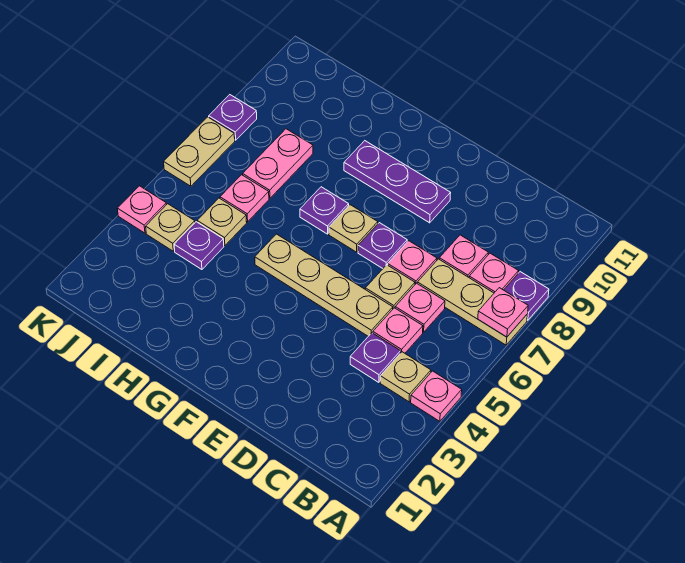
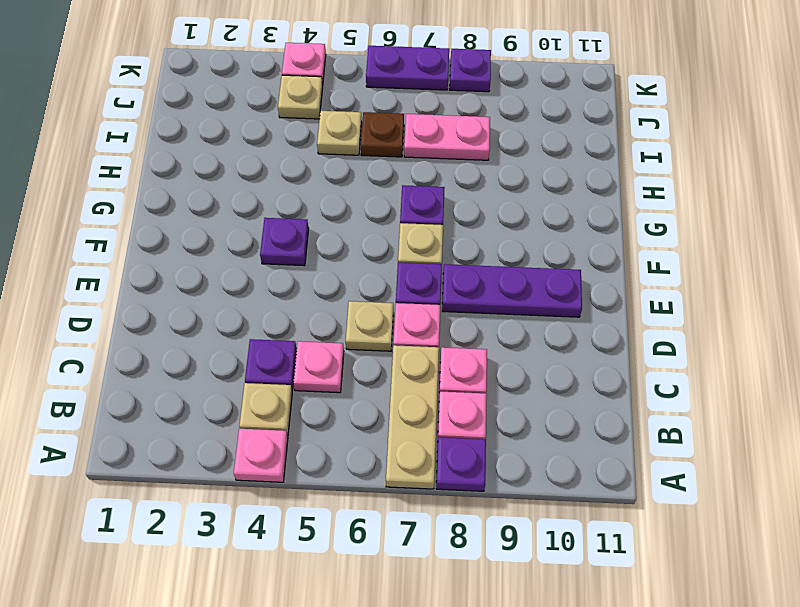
pink plate A7 level 2 -> none
pink plate C6 level 1 -> none
tan plate D5:G5 level 1 -> none
purple plate E9:G9 level 1 -> purple plate E8:E10 level 1
purple plate I4 level 1 -> purple plate F4 level 1
pink plate I6 level 1 -> brown plate I6 level 1
tan plate K6:K7 level 1 -> purple plate K6:K7 level 1

